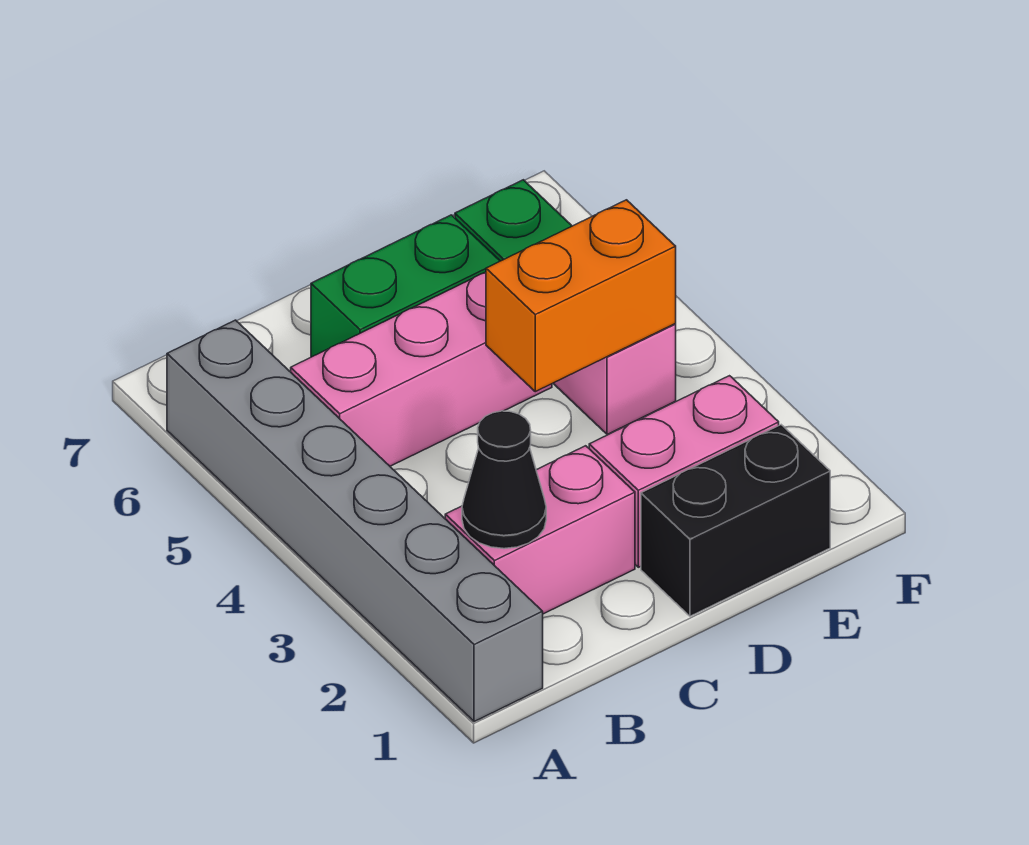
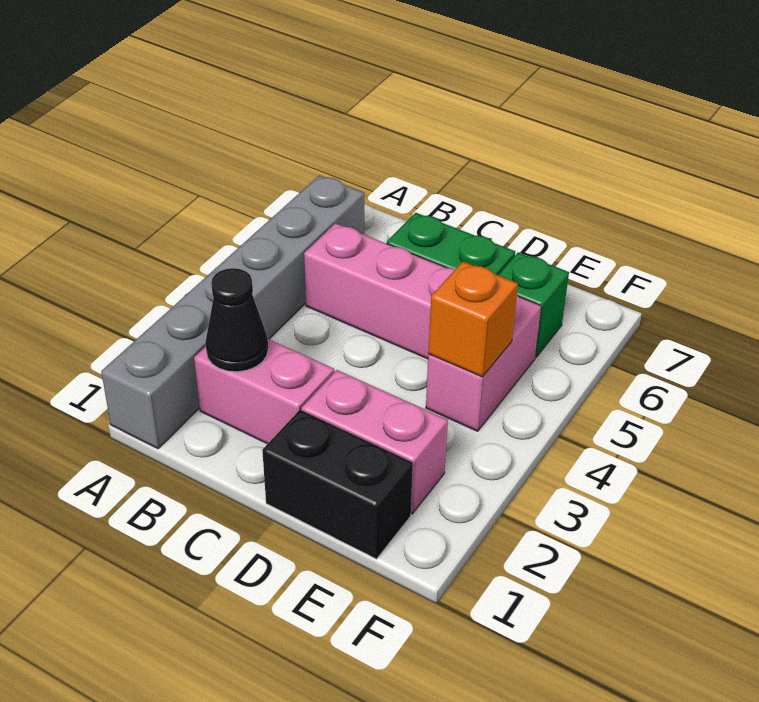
orange brick D4:E4 level 2 -> orange brick E4 level 2

